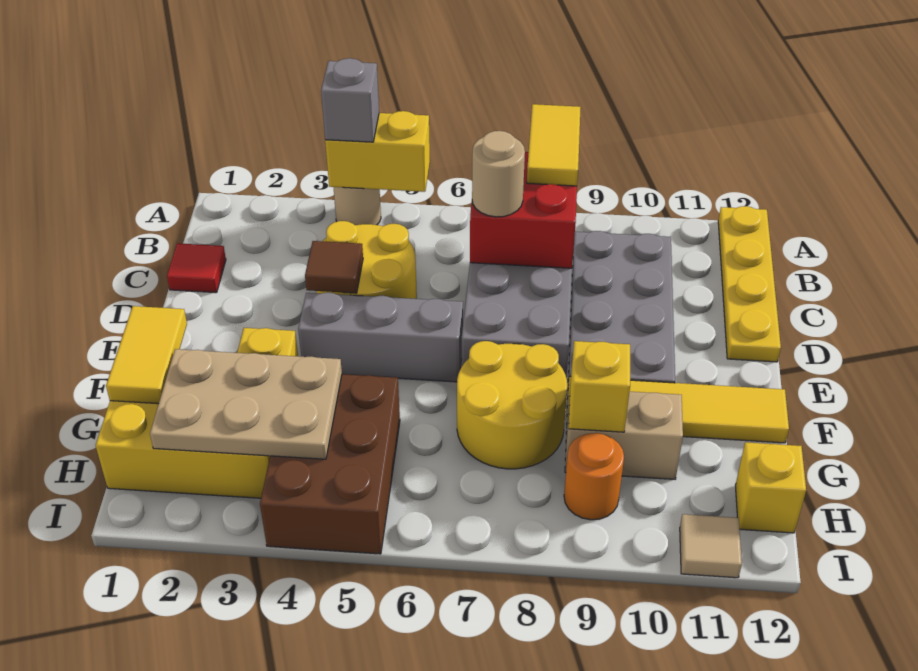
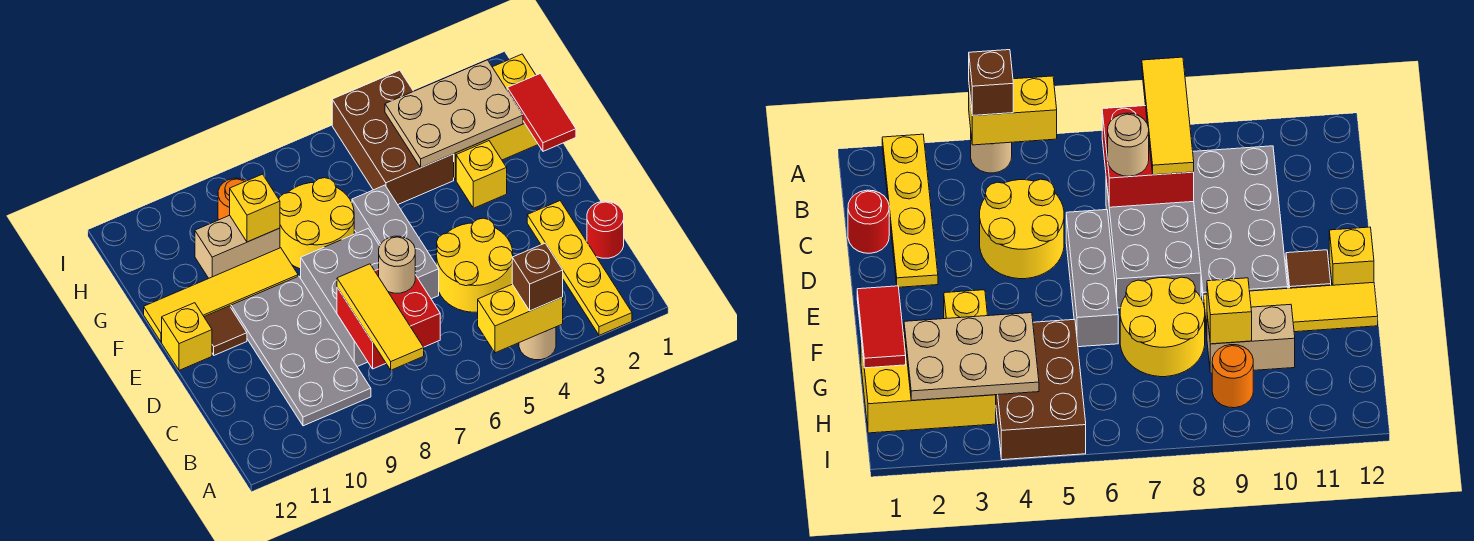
grey brick A4 level 3 -> brown brick A4 level 3
yellow tile A8:B8 level 3 -> yellow tile A8:C8 level 3
yellow plate A12:D12 level 1 -> yellow plate A2:D2 level 1
red tile C1 level 1 -> red round brick C1 level 1
brown tile D4 level 2 -> brown tile E11 level 1
grey brick E4:E6 level 1 -> grey brick D6:F6 level 1
yellow tile F1:G1 level 2 -> red tile F1:G1 level 2
yellow brick H12 level 1 -> yellow brick E12 level 1
tan tile I11 level 1 -> none

